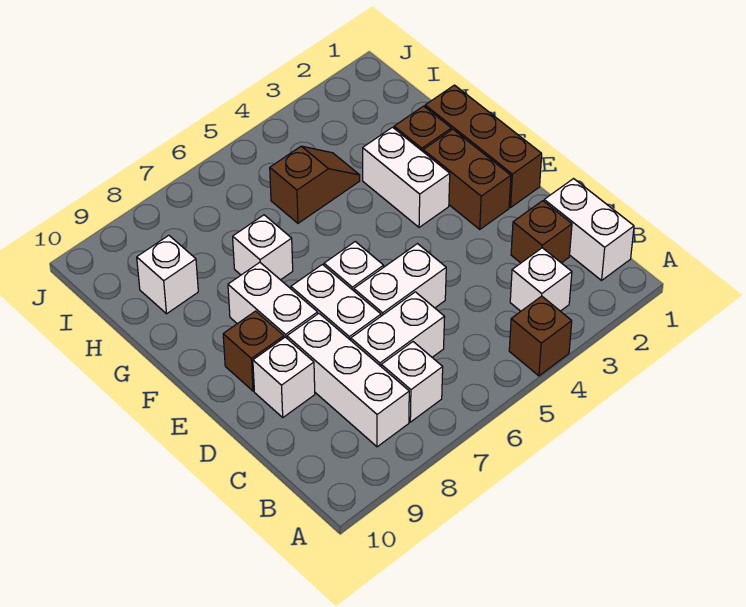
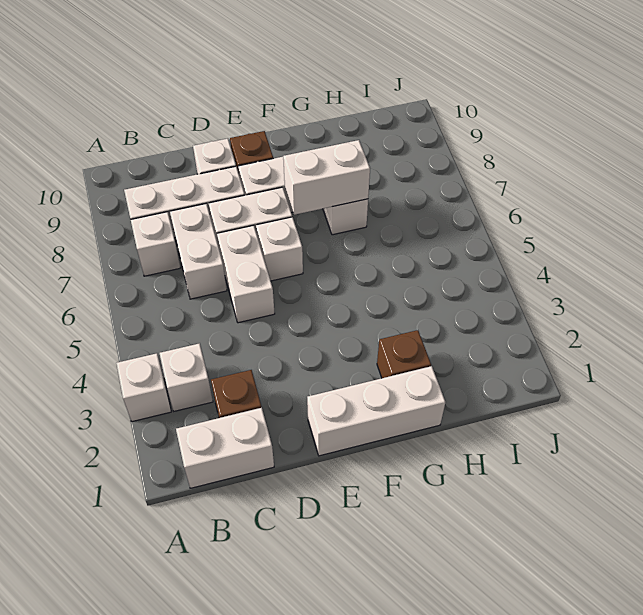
brown brick A4 level 1 -> none
brown brick E1:G1 level 1 -> white brick E1:G1 level 1
brown brick E2:F2 level 1 -> none
white brick F3:G3 level 1 -> white brick F7:G7 level 2
brown slope H4:H5 level 1 top 5 -> none
white brick H9 level 1 -> white brick A3 level 1

